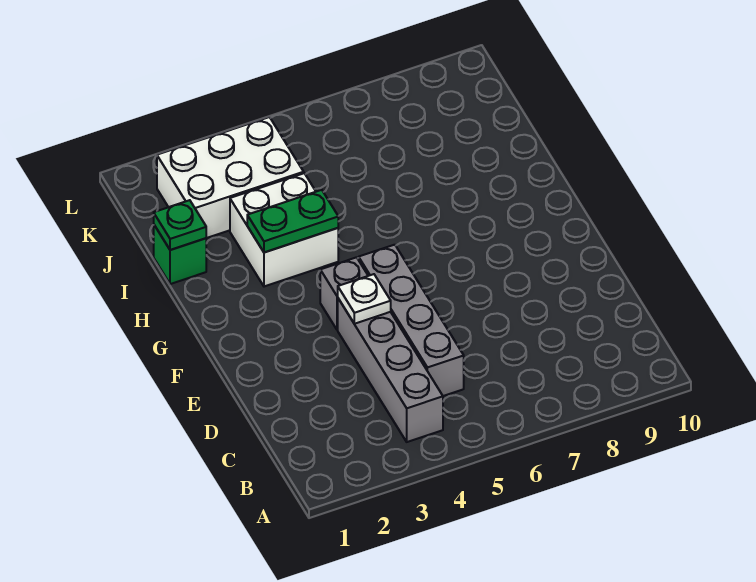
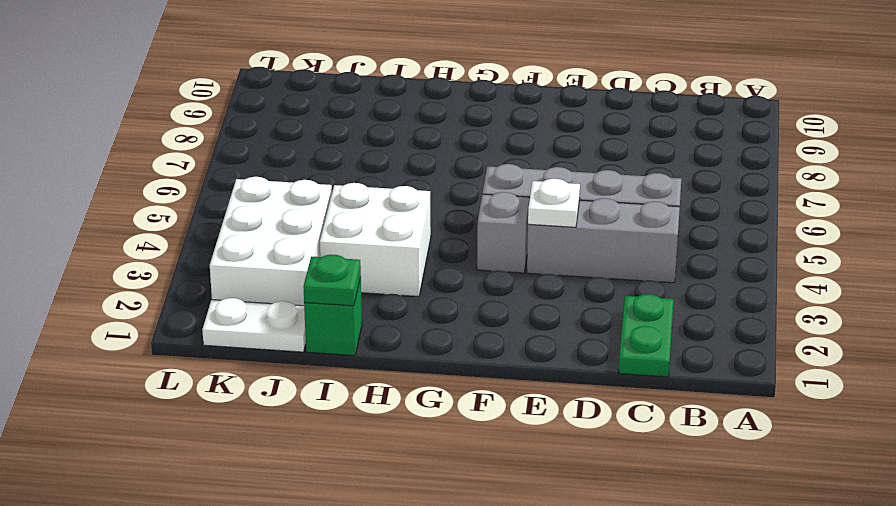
grey brick B4:E4 level 1 -> grey brick C4:E4 level 1
green plate H3:H4 level 2 -> green plate C1:C2 level 1
none -> white plate J1:K1 level 1

